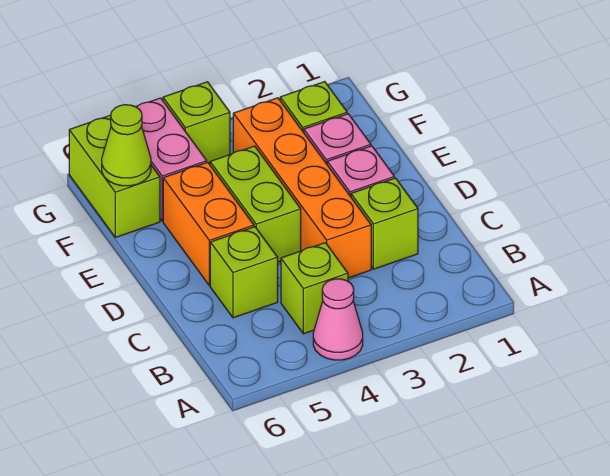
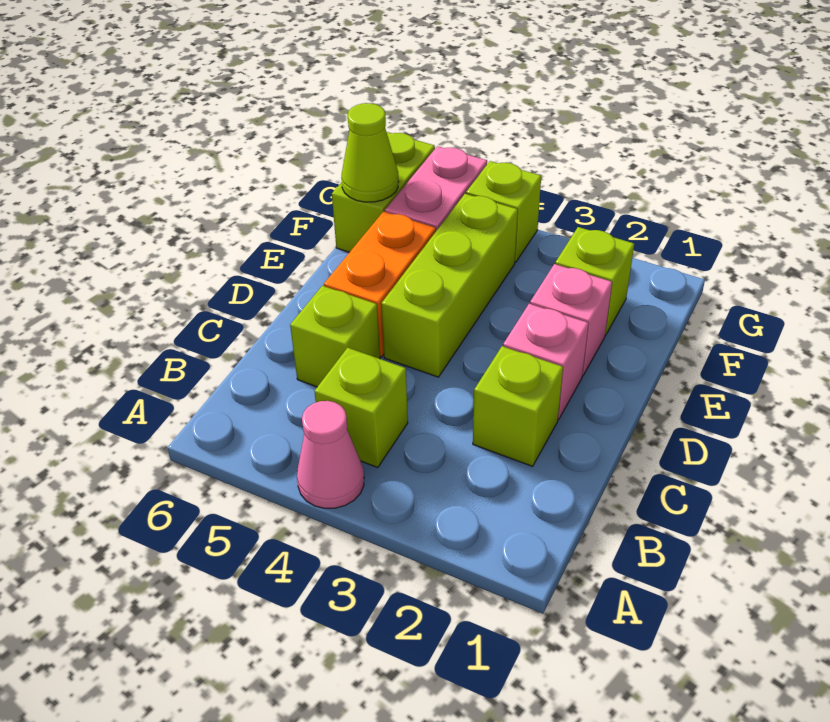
orange brick C3:F3 level 1 -> none
lime brick D4:E4 level 1 -> lime brick D4:F4 level 1

